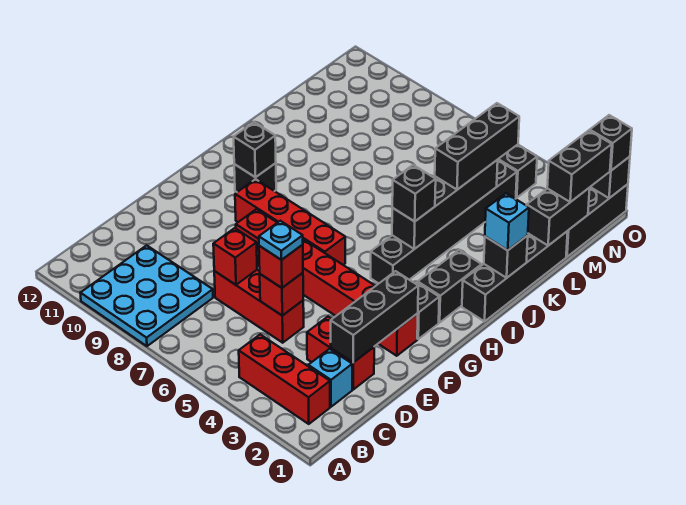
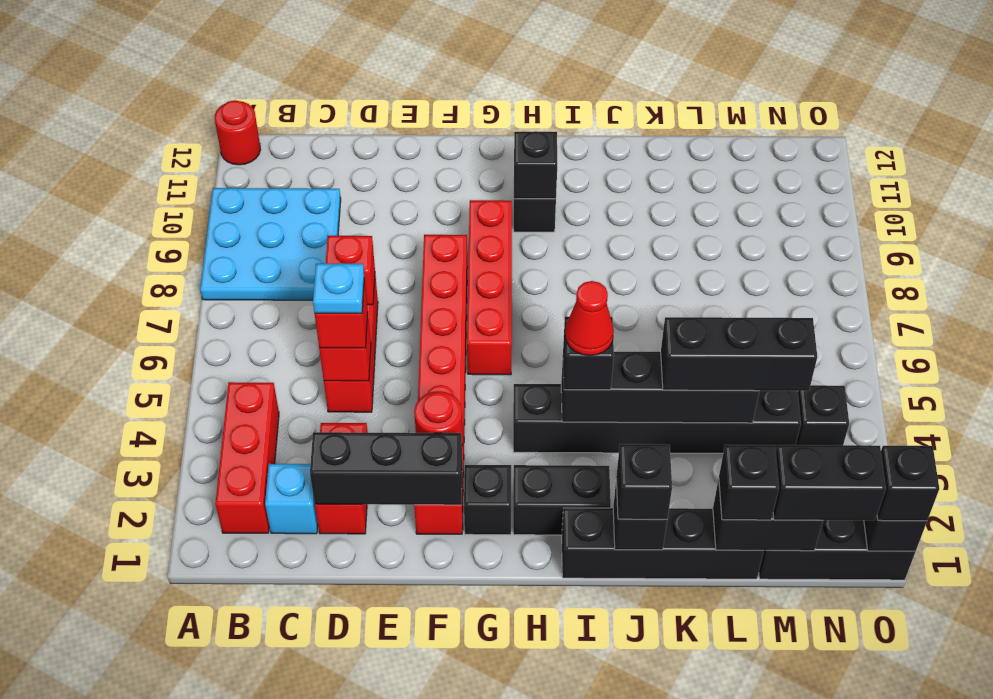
none -> red round brick A12 level 1
none -> red round brick F3 level 2
none -> red cone I4 level 4
cyan brick J1 level 3 -> black brick J1 level 3
none -> black brick L1 level 3

